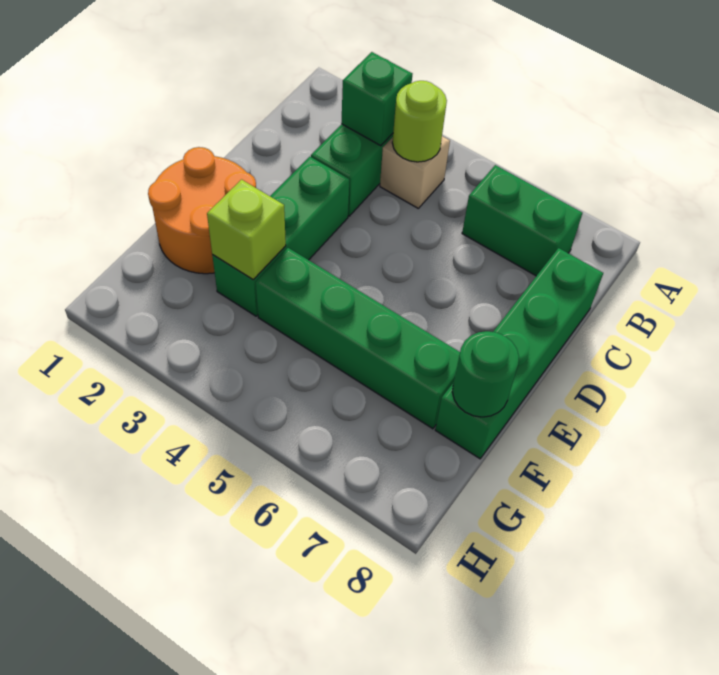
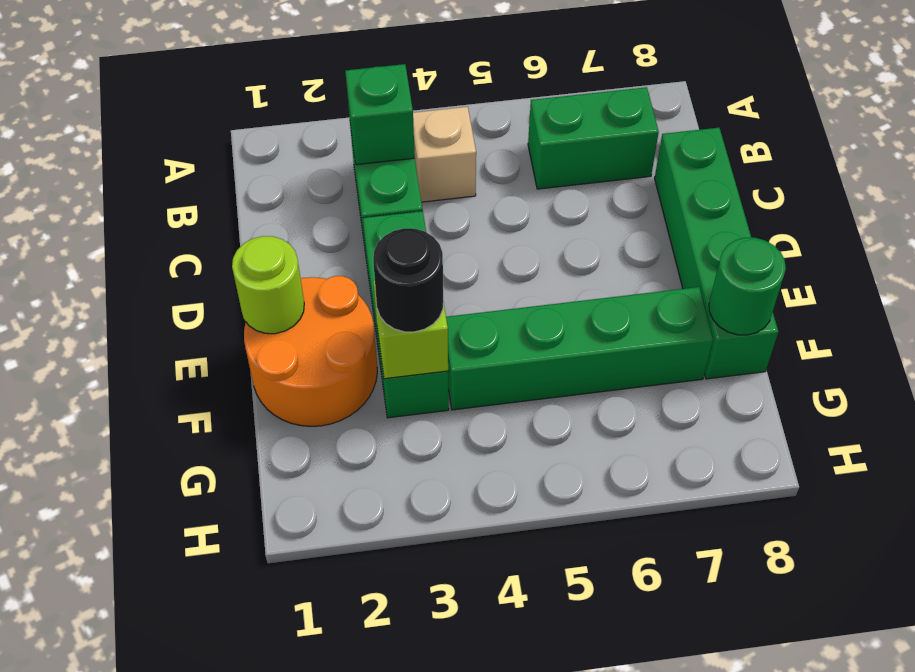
lime round brick B4 level 2 -> lime round brick E1 level 2
none -> black round brick F3 level 3

